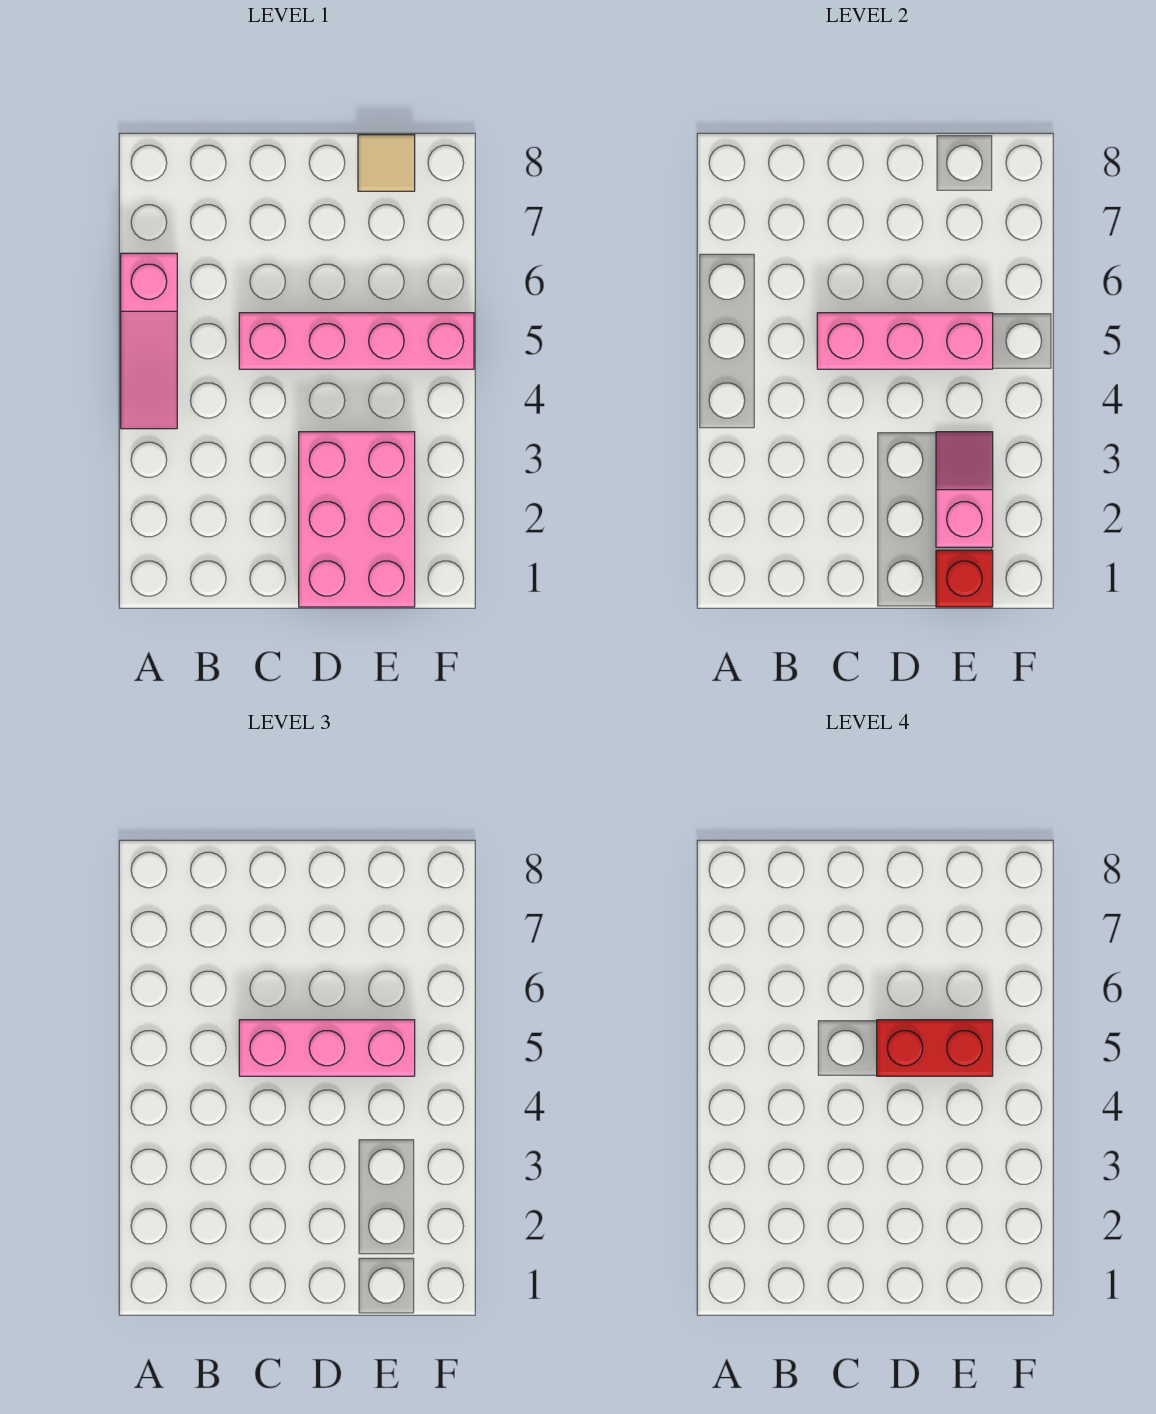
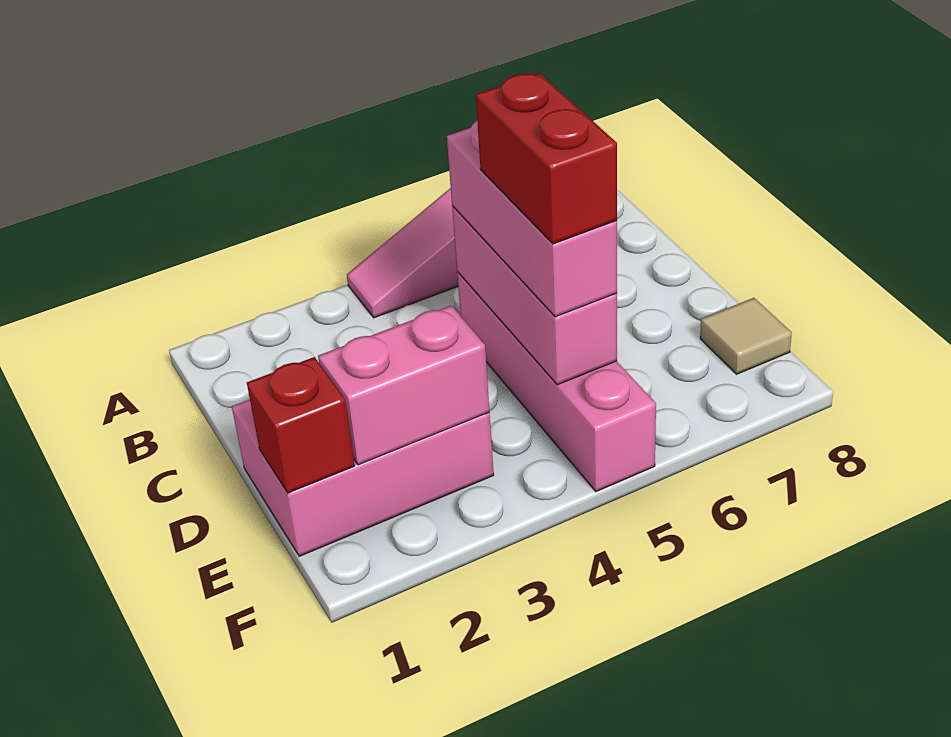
pink slope E2:E3 level 2 top 2 -> pink brick E2:E3 level 2

